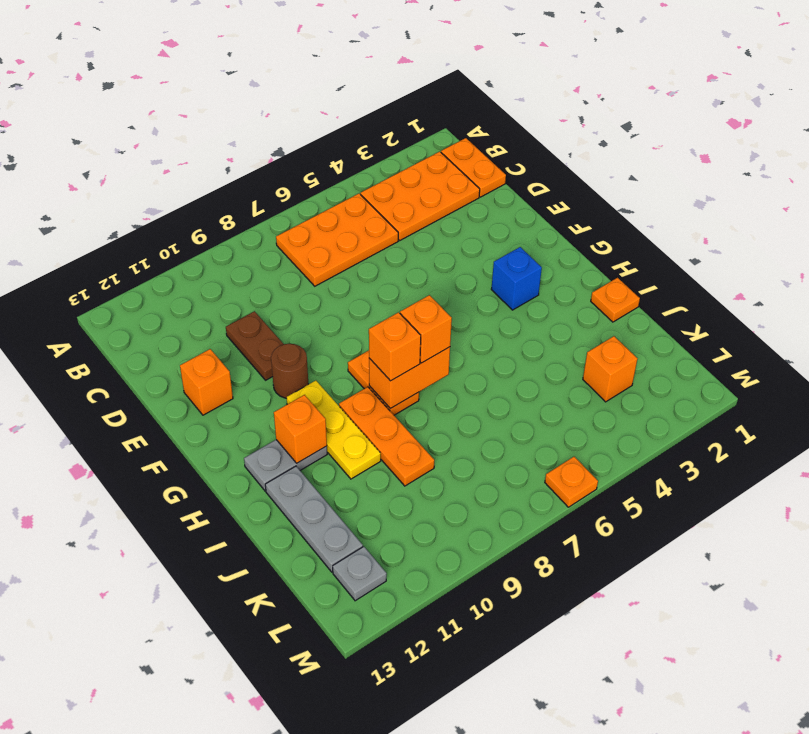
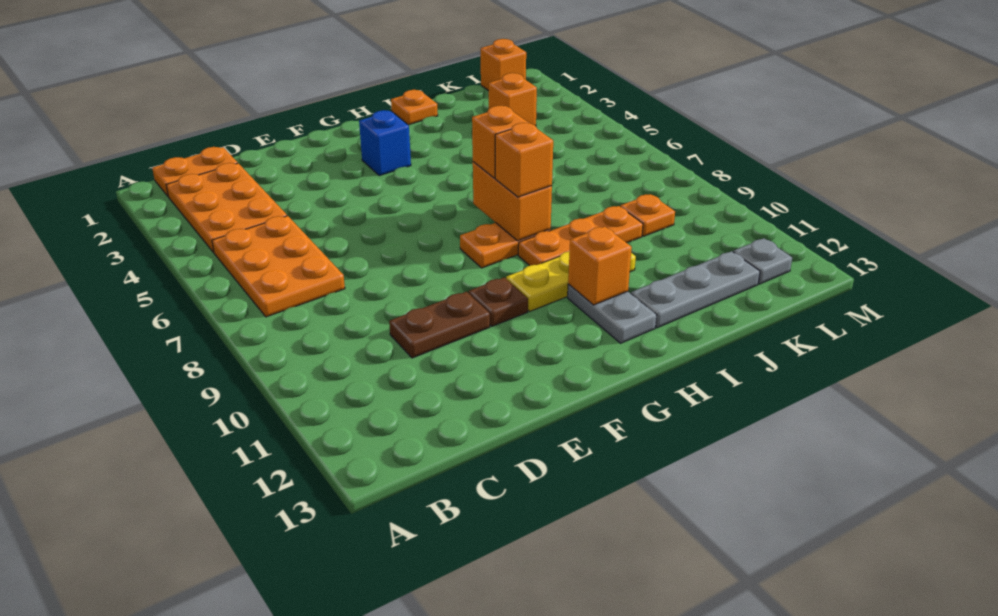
orange brick E12 level 1 -> orange brick L1 level 1
brown round brick F10 level 1 -> brown plate F10 level 1
orange plate M6 level 1 -> orange plate K9 level 1

